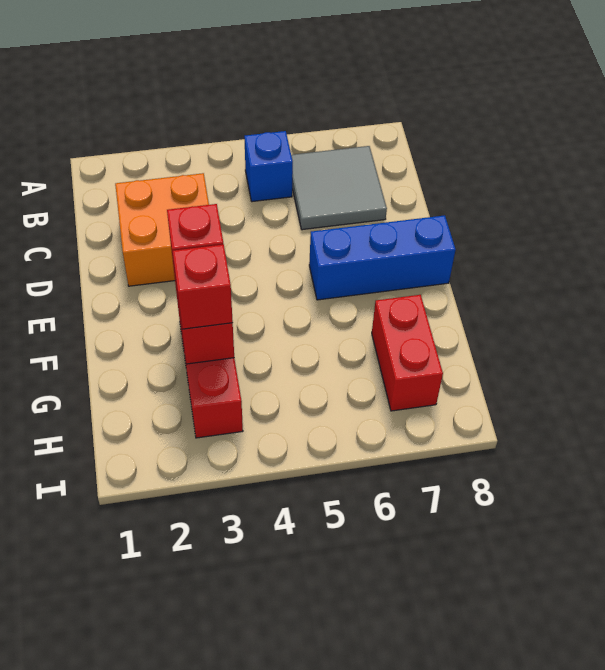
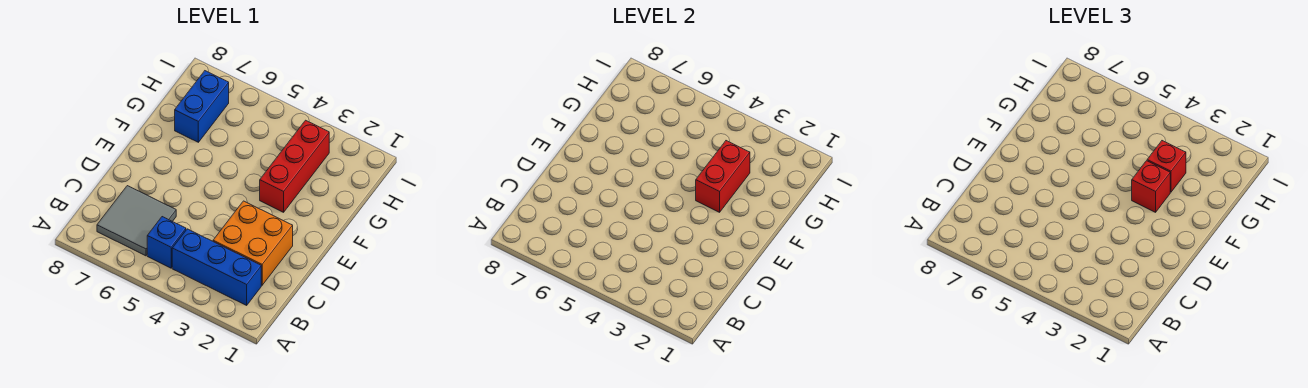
blue brick E6:E8 level 1 -> blue brick B2:B4 level 1
red brick G7:H7 level 1 -> blue brick G7:H7 level 1

